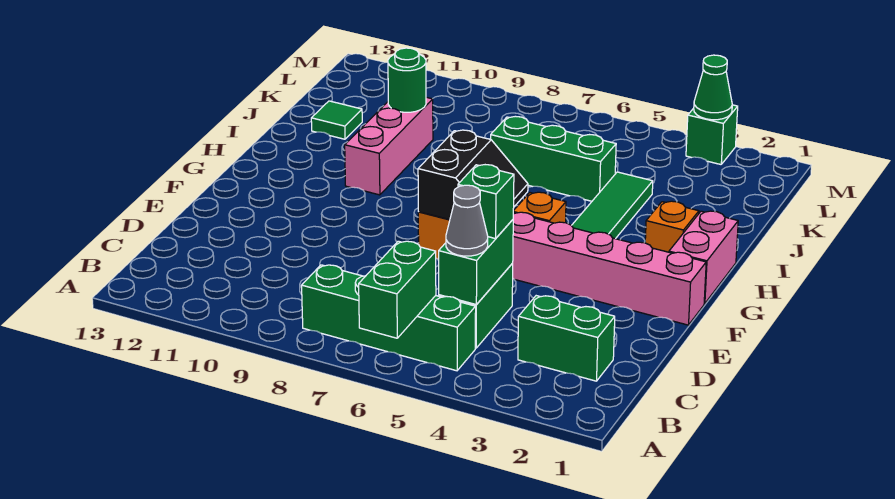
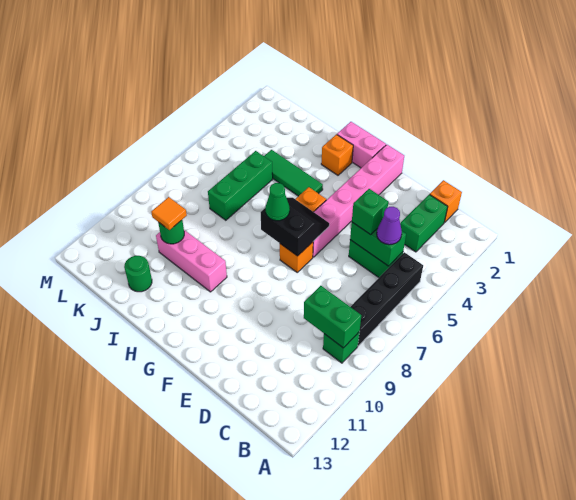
green brick A6:B6 level 2 -> green brick B9:C9 level 2
green brick B5:B8 level 1 -> black brick B5:B8 level 1
none -> orange brick C1 level 1
grey cone C5 level 3 -> purple cone C5 level 3
none -> orange tile J10 level 3
green tile J12 level 1 -> green round brick J12 level 1
green brick M3 level 1 -> green brick B9 level 1
green cone M3 level 2 -> green cone G7 level 3

